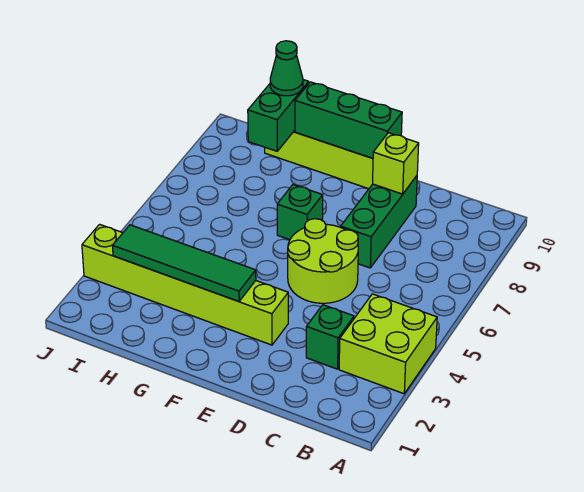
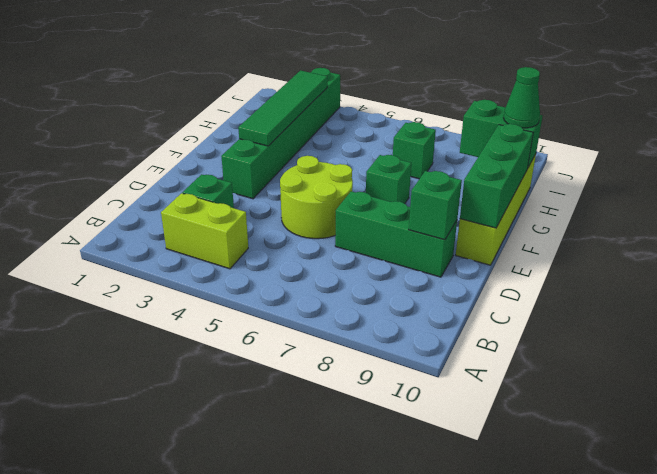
lime brick A3:B4 level 1 -> lime brick B3:B4 level 1
lime brick D9 level 2 -> green brick D9 level 2
lime brick E3:J3 level 1 -> green brick E3:J3 level 1
none -> green brick H7 level 1

